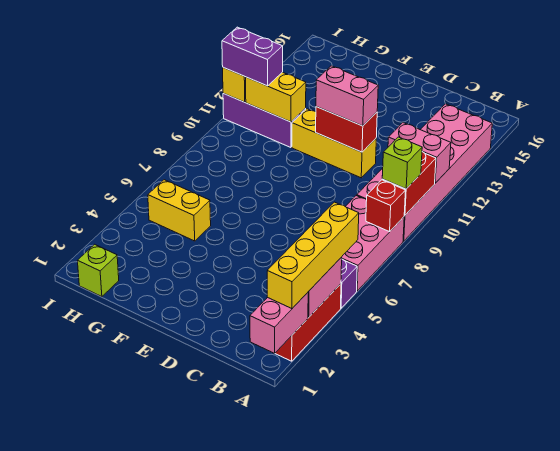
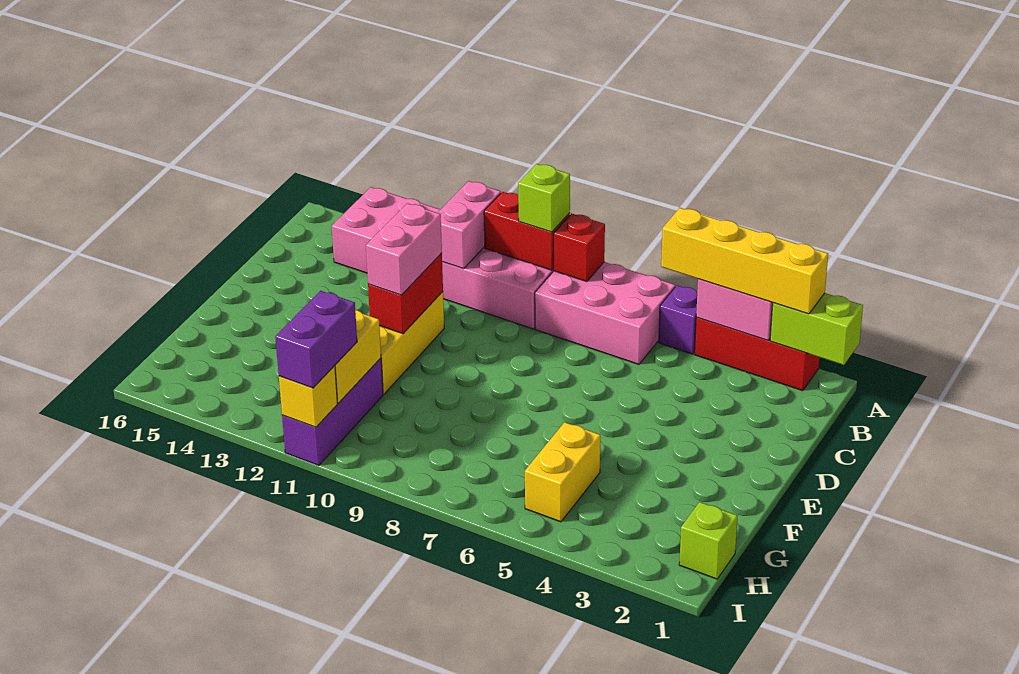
pink brick A1:A2 level 2 -> lime brick A1:A2 level 2

